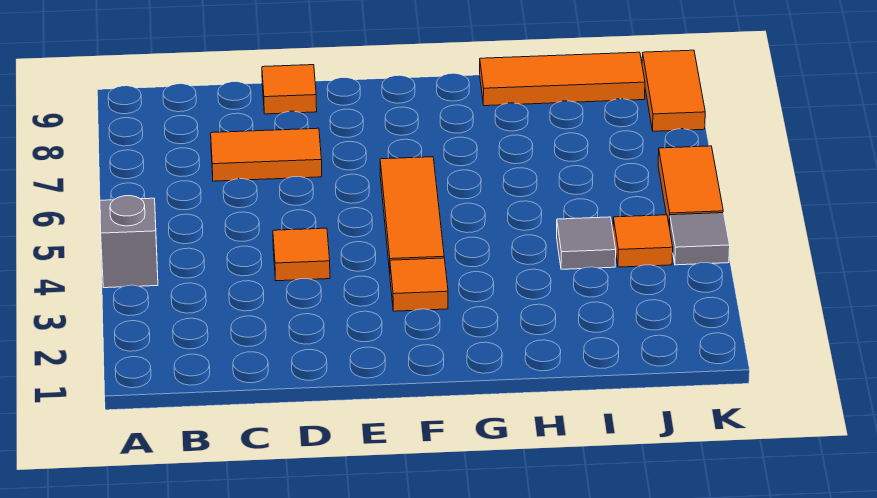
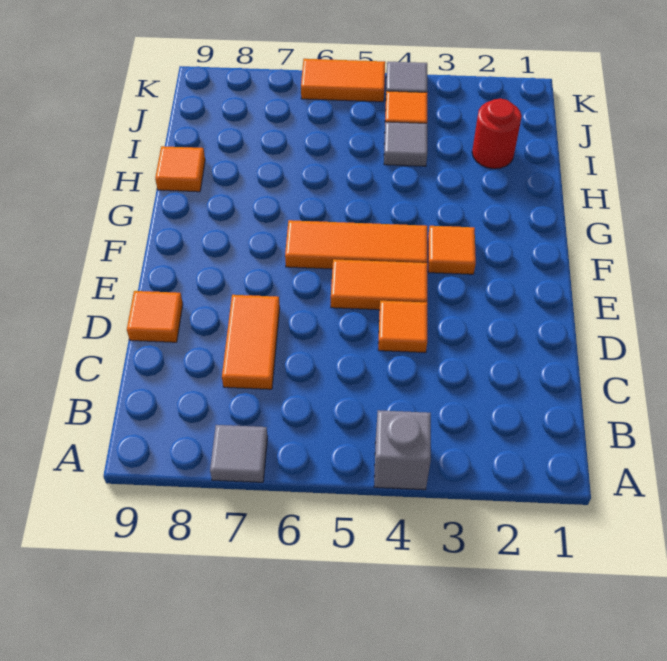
none -> grey tile A7 level 1
orange tile H9:J9 level 1 -> orange tile H9 level 1
none -> red round brick I2 level 1
orange tile K8:K9 level 1 -> orange tile E4:E5 level 1

